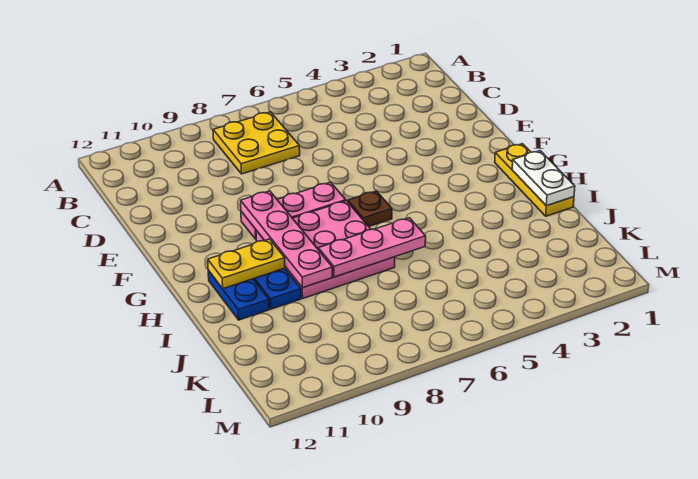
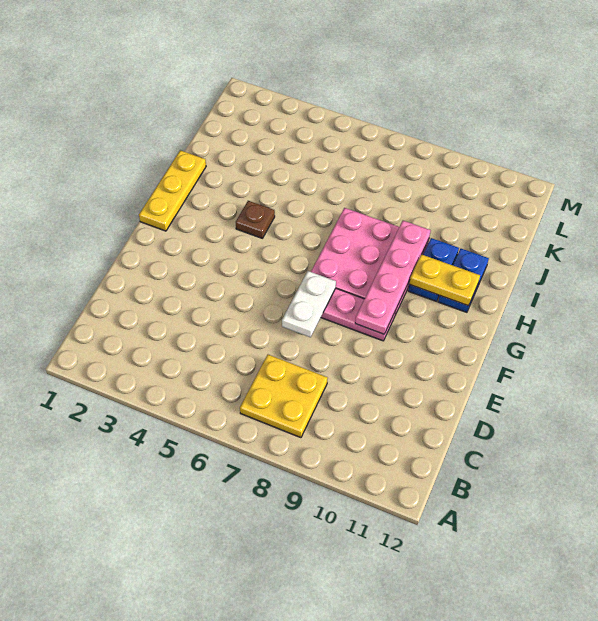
brown plate G6 level 1 -> brown plate H4 level 1
white plate H1:I1 level 2 -> white plate E7:F7 level 2
pink plate I6:I8 level 2 -> none

